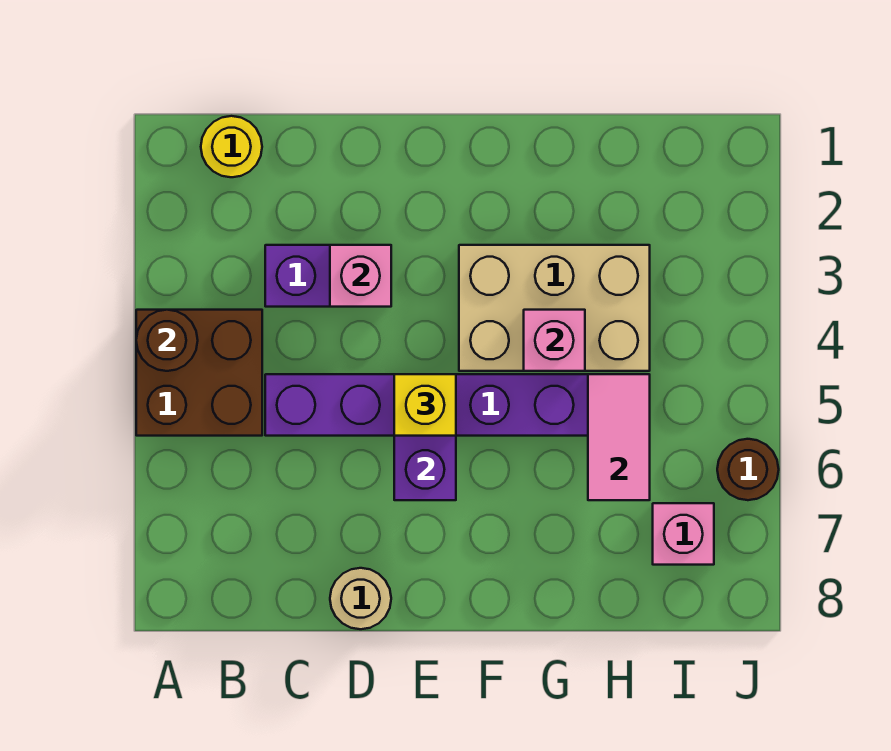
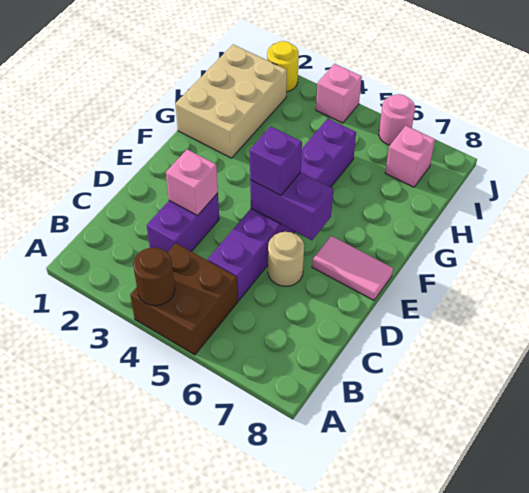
yellow round brick B1 level 1 -> yellow round brick J2 level 1
tan round brick D8 level 1 -> tan round brick D6 level 1
yellow brick E5 level 3 -> purple brick E5 level 3
tan brick F3:H4 level 1 -> tan brick G1:I2 level 1
pink brick G4 level 2 -> pink brick J4 level 1
pink tile H5:H6 level 2 -> pink tile E7:E8 level 1
brown round brick J6 level 1 -> pink round brick J6 level 1

